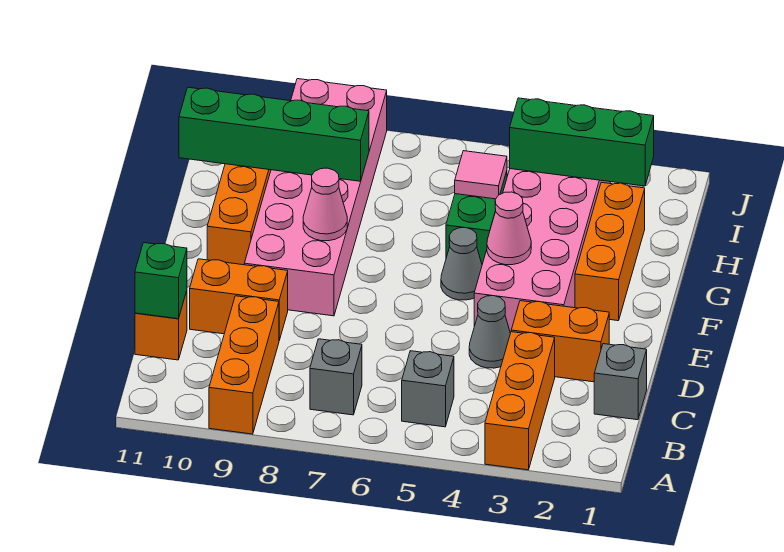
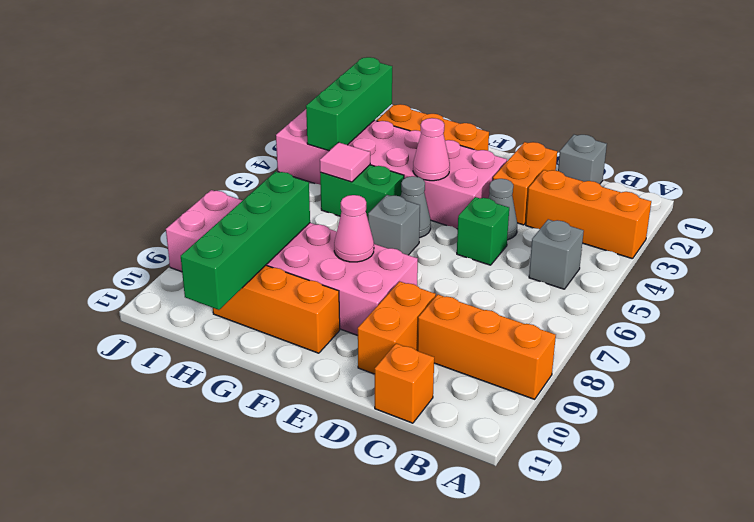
grey brick B7 level 1 -> grey brick F6 level 1
green brick C11 level 2 -> green brick D5 level 1

